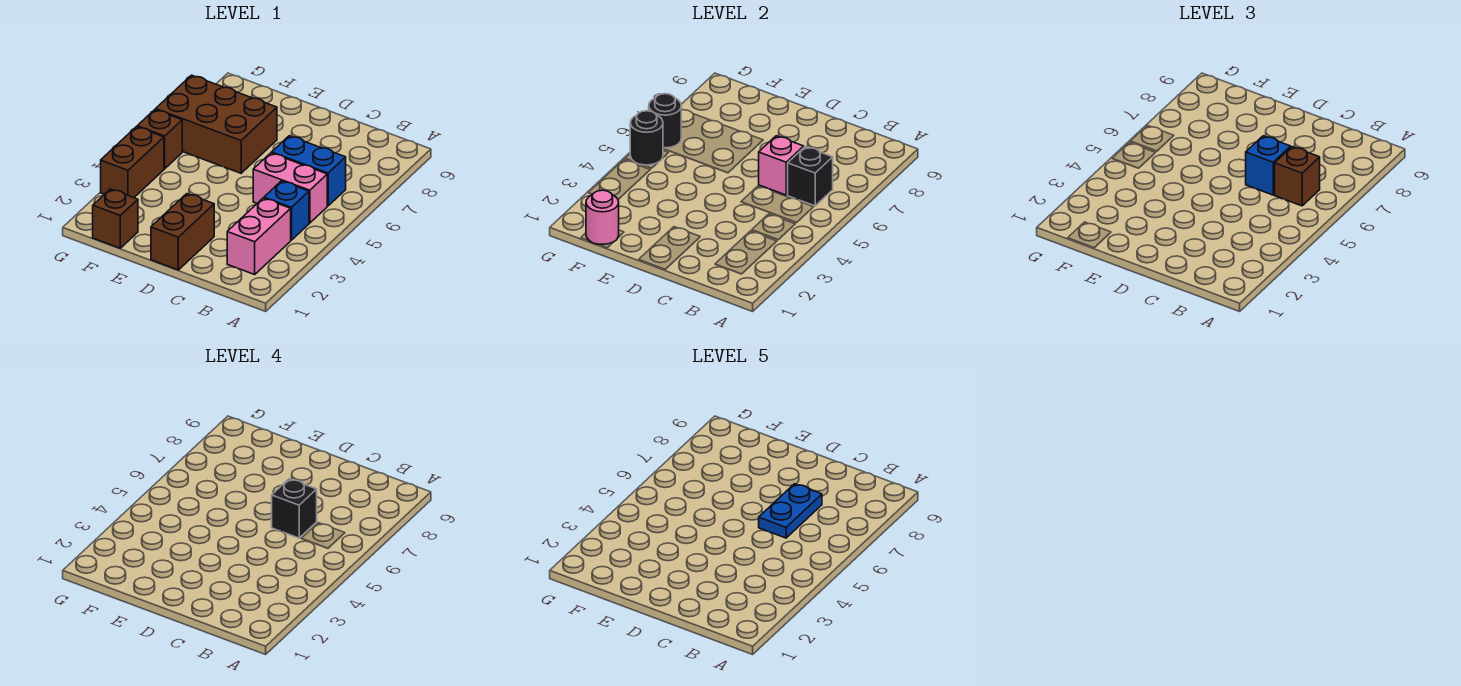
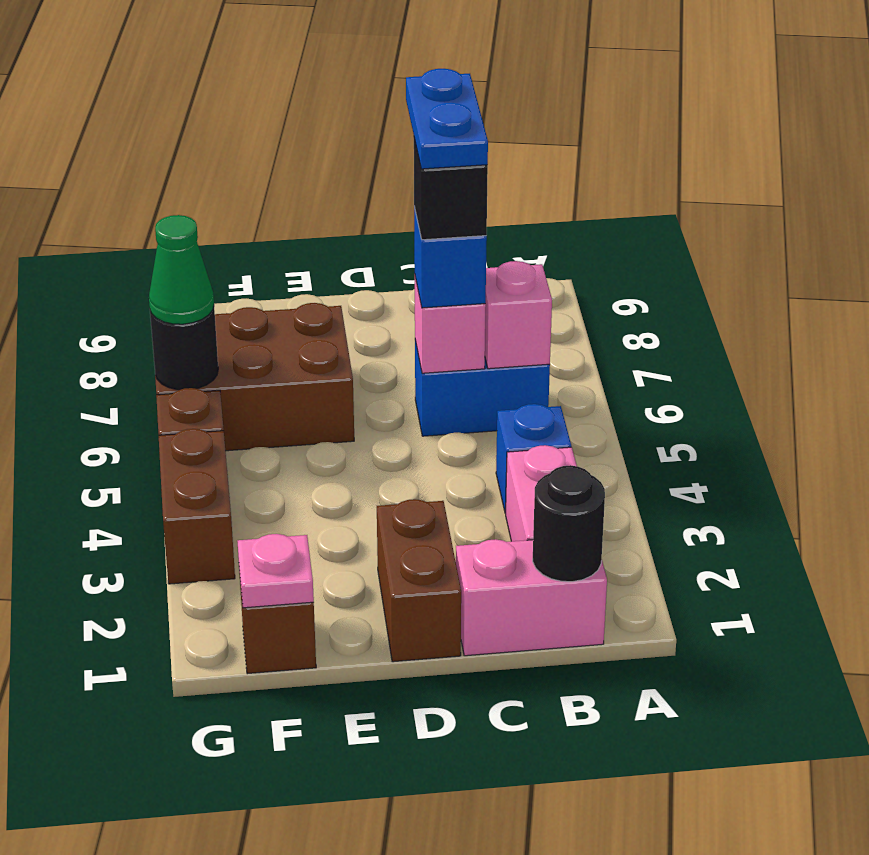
pink brick B5:C5 level 1 -> pink brick B1:C1 level 1
black brick B6 level 2 -> pink brick B6 level 2
brown brick B6 level 3 -> none
pink round brick F1 level 2 -> pink plate F1 level 2
black round brick G5 level 2 -> black round brick B1 level 2
none -> green cone G6 level 3

